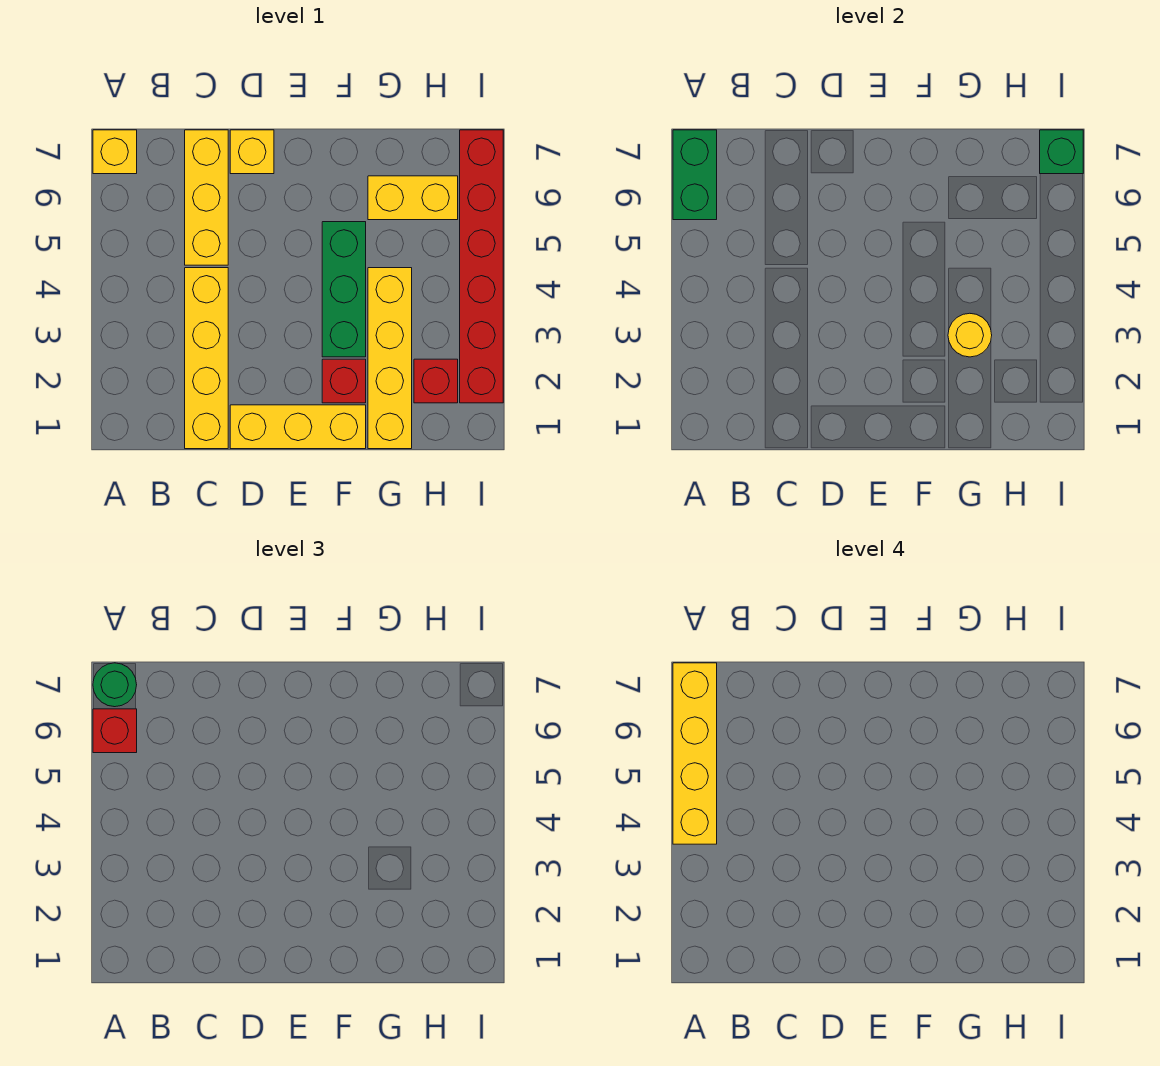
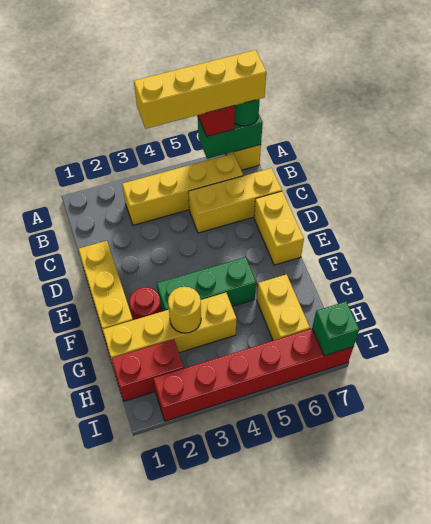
yellow brick C1:C4 level 1 -> yellow brick B3:B6 level 1
yellow brick D7 level 1 -> yellow brick D7:E7 level 1
red brick F2 level 1 -> red round brick F2 level 1
red brick H2 level 1 -> red brick H1:H2 level 1

